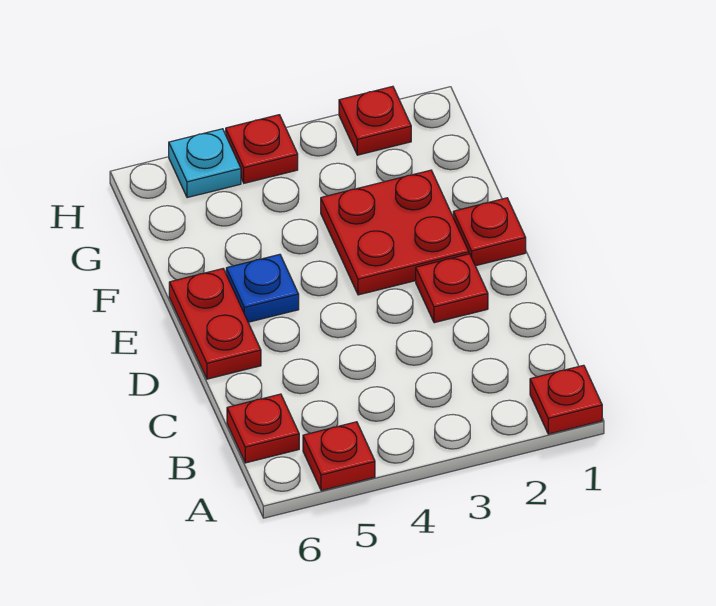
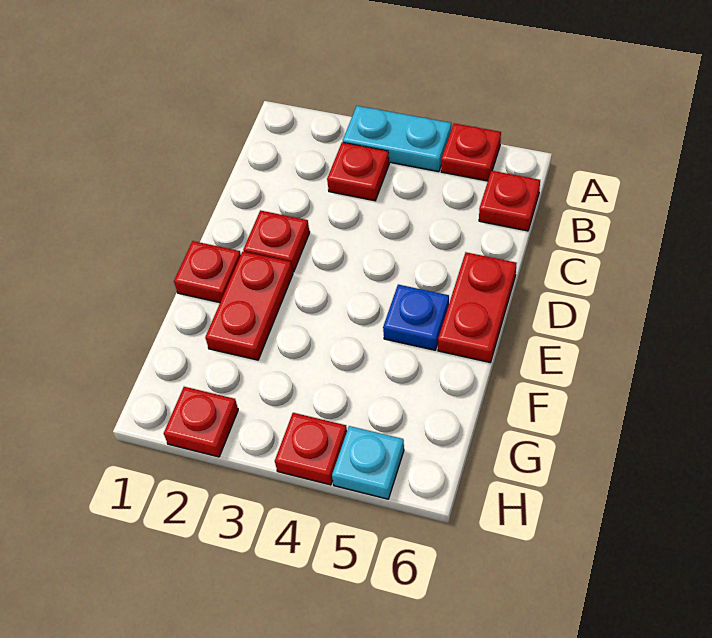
red plate A1 level 1 -> red plate B3 level 1
none -> cyan plate A3:A4 level 1
red plate E2:F3 level 1 -> red plate E2:F2 level 1

